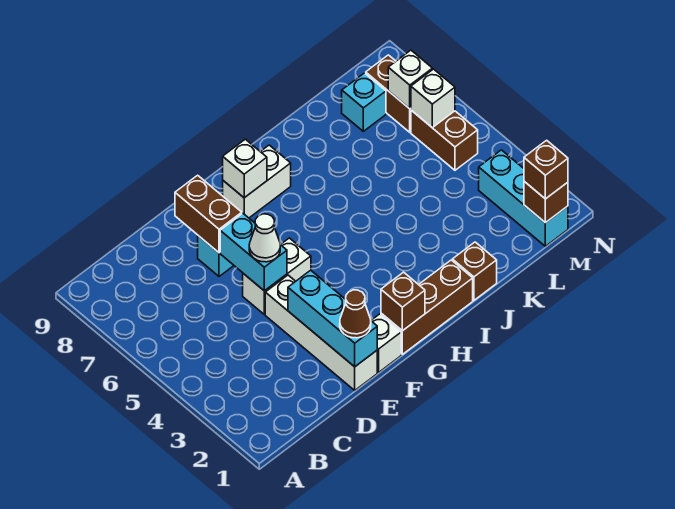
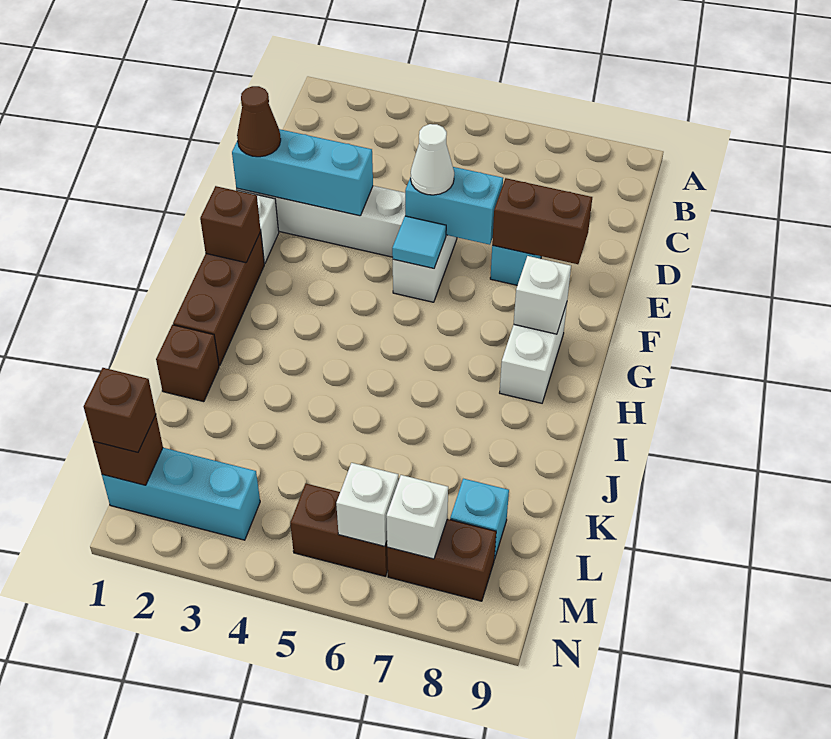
none -> cyan tile F5 level 2

